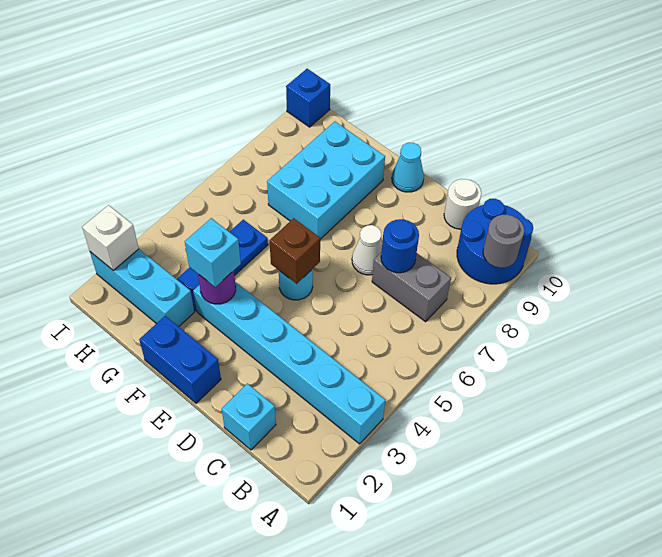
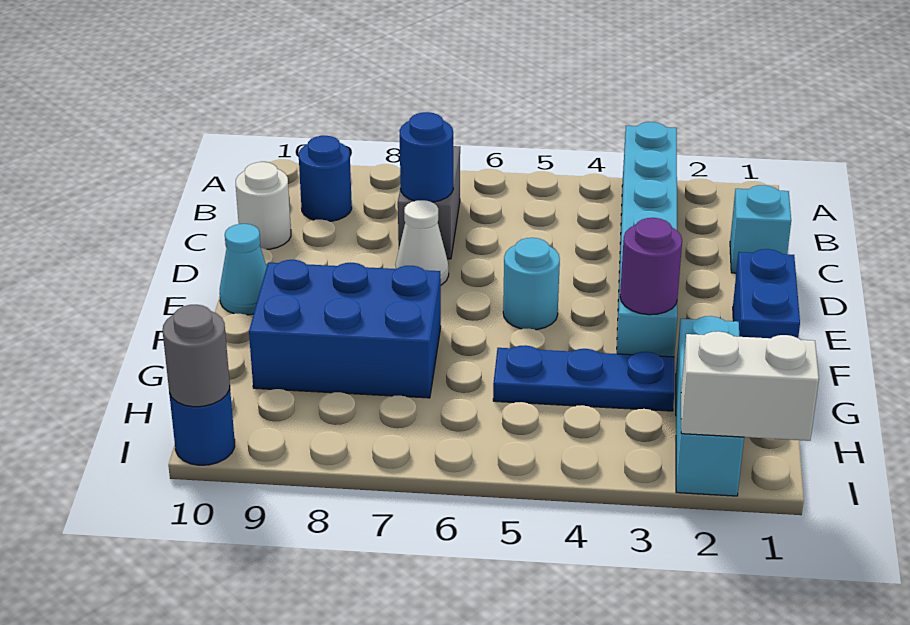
blue round brick A9:B10 level 1 -> blue round brick B9 level 1
grey round brick A9 level 2 -> grey round brick I10 level 2
brown brick E5 level 2 -> none
cyan brick F3 level 3 -> none
cyan brick F7:G9 level 1 -> blue brick F7:G9 level 1
white brick I2 level 2 -> white brick I1:I2 level 2
blue brick I10 level 1 -> blue round brick I10 level 1

